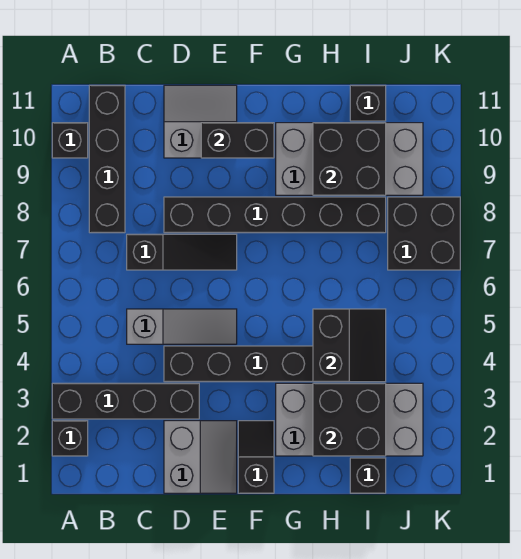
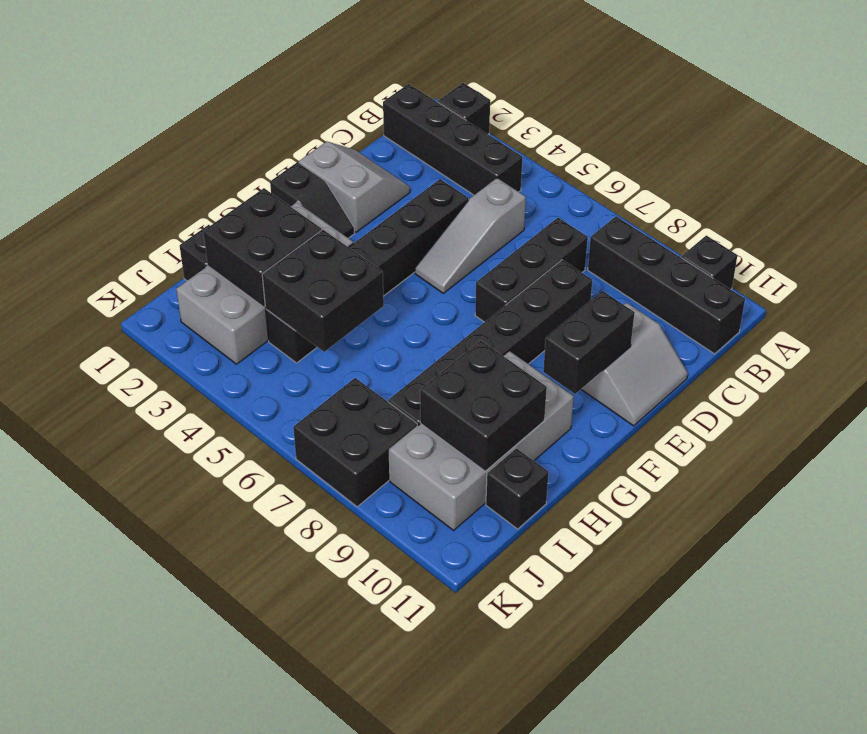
black brick A3:D3 level 1 -> black brick B1:B4 level 1
black slope C7:E7 level 1 top C -> black brick C7:E7 level 1
grey slope D1:E2 level 1 top D -> grey slope D1:E2 level 1 top E
black slope H4:I5 level 2 top H -> black brick H4:I5 level 2

